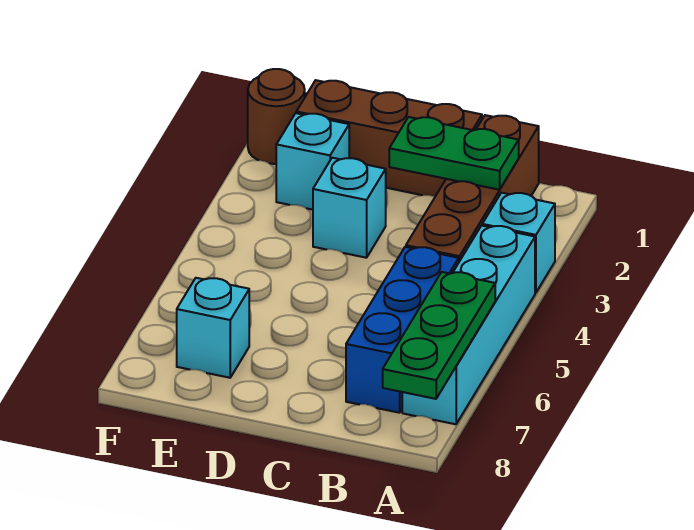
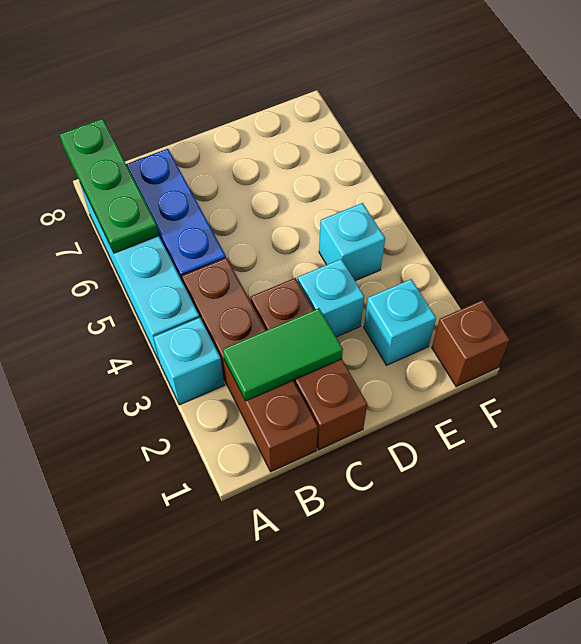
green plate B2:C2 level 2 -> green tile B2:C2 level 2
brown brick C1:E1 level 1 -> brown brick C1:C3 level 1
cyan brick E7 level 1 -> cyan brick E4 level 1
brown round brick F1 level 1 -> brown brick F1 level 1

